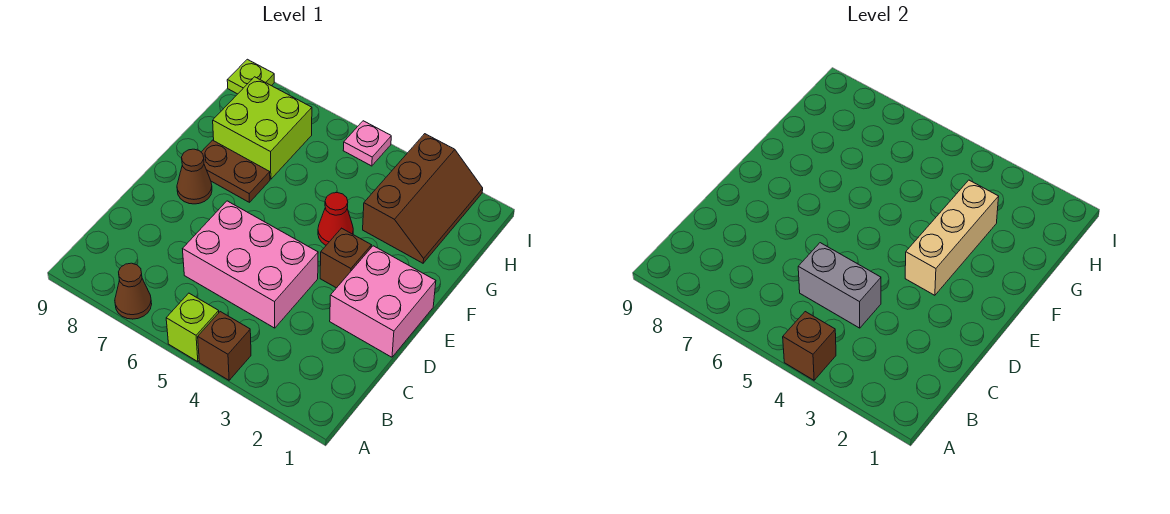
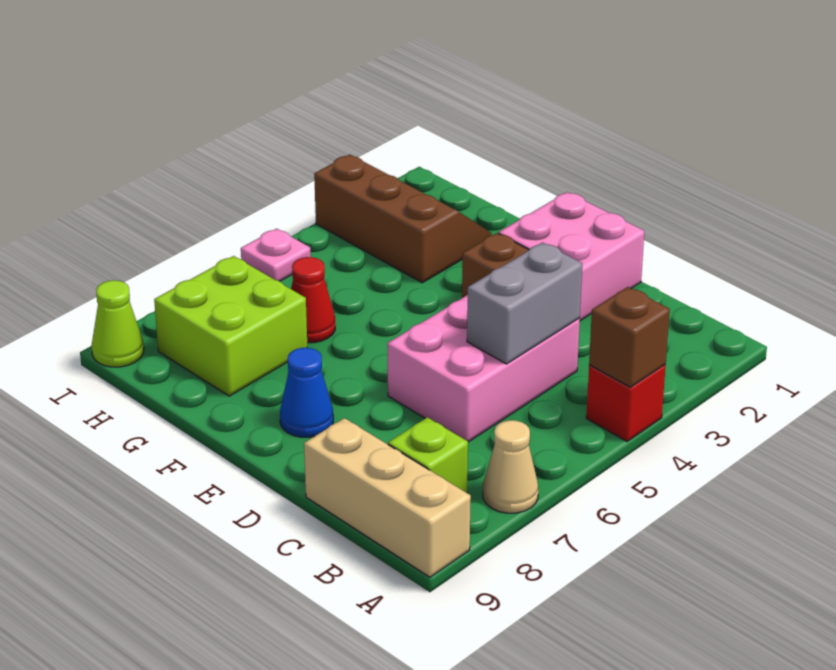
brown brick A4 level 1 -> red brick A4 level 1
lime brick A5 level 1 -> lime brick B8 level 1
brown cone A7 level 1 -> tan cone A7 level 1
tan brick E3:G3 level 2 -> tan brick A9:C9 level 1
brown cone E8 level 1 -> blue cone E8 level 1
red cone F4 level 1 -> red cone G6 level 1
brown plate F7:F8 level 1 -> none
lime plate I9 level 1 -> lime cone I9 level 1

